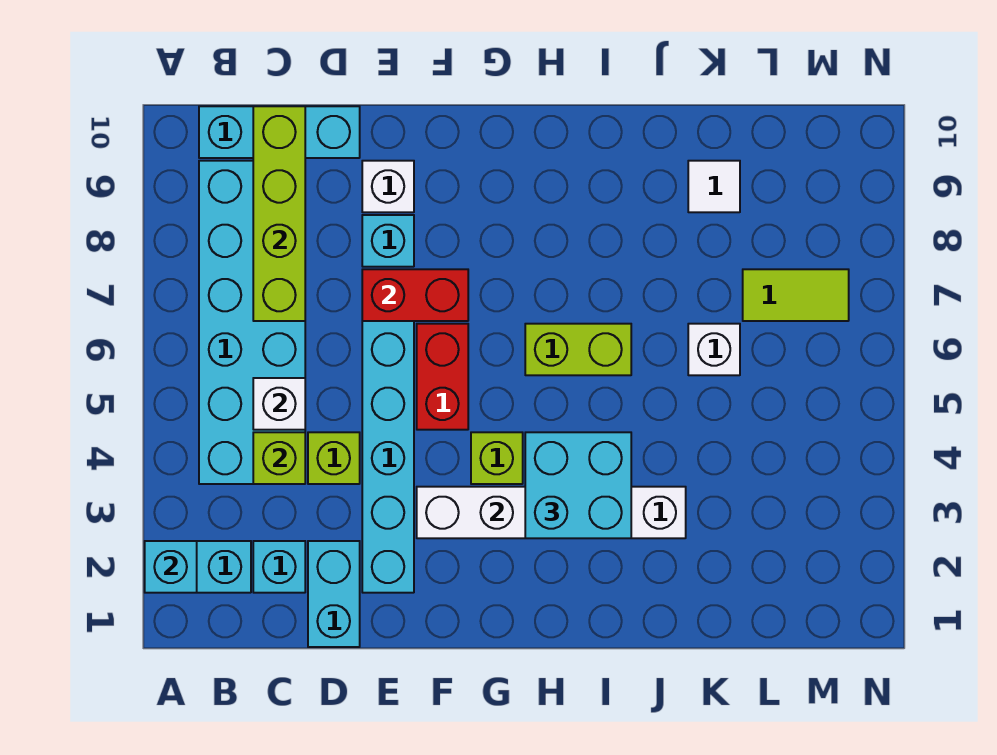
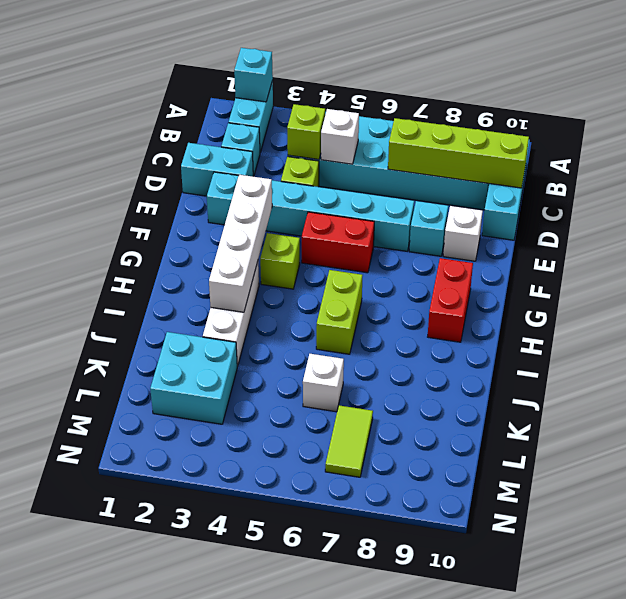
red brick E7:F7 level 2 -> red brick G9:H9 level 1
cyan brick H3:I4 level 3 -> cyan brick K2:L3 level 1
white tile K9 level 1 -> none

